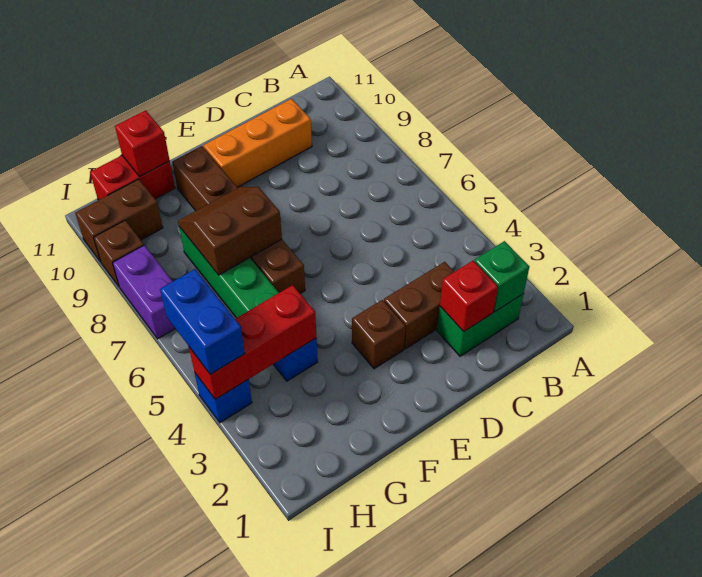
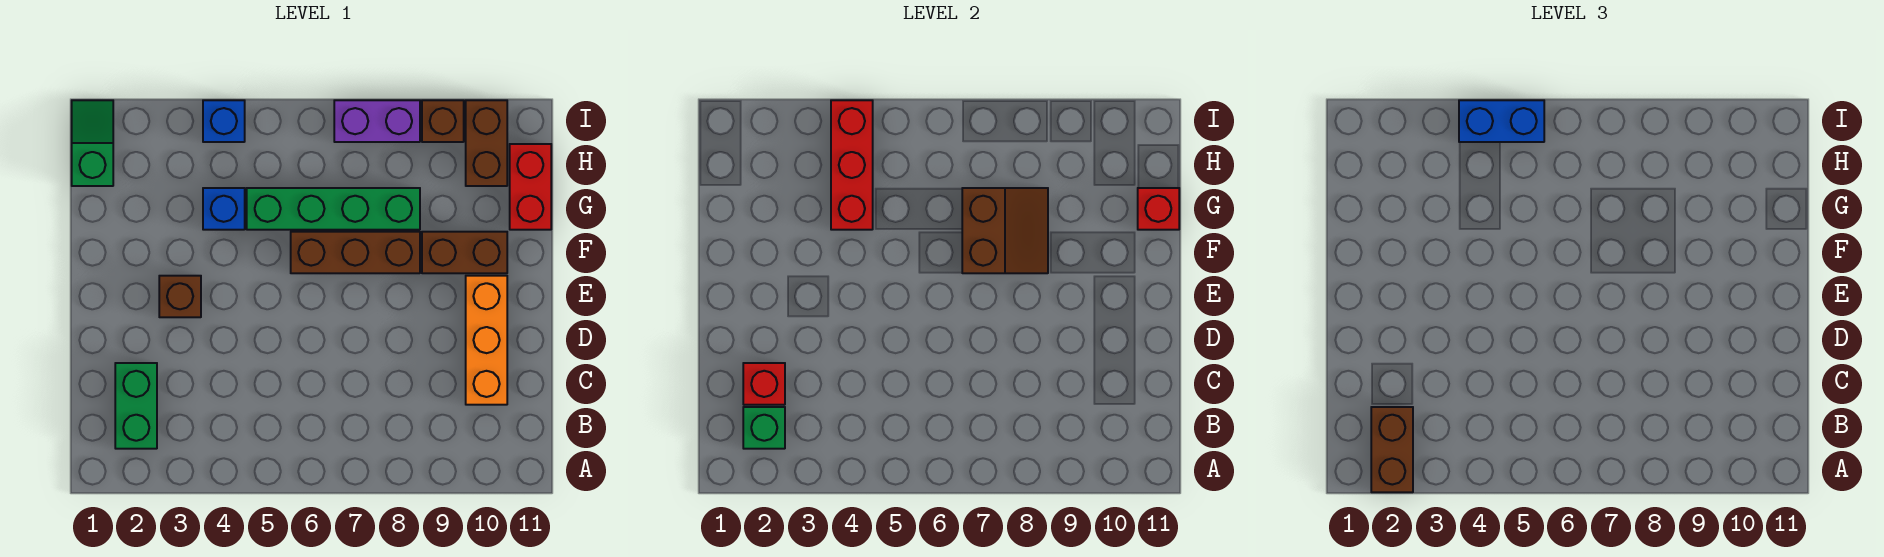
brown brick C3:D3 level 1 -> brown brick A2:B2 level 3
none -> green slope H1:I1 level 1 top H

